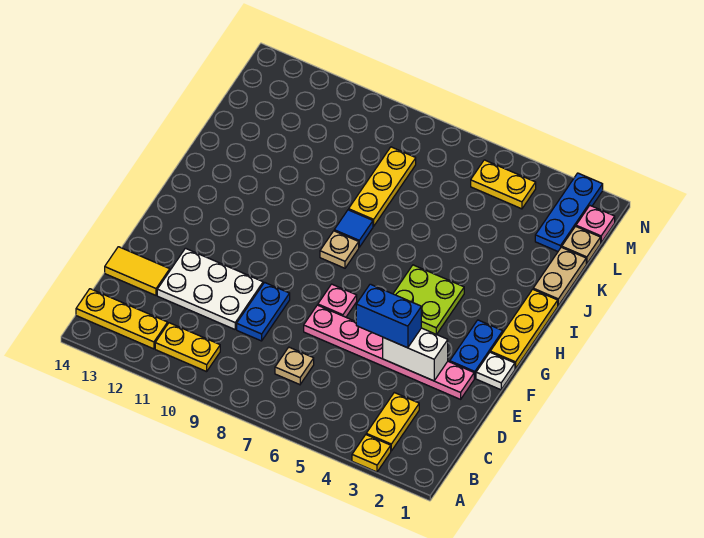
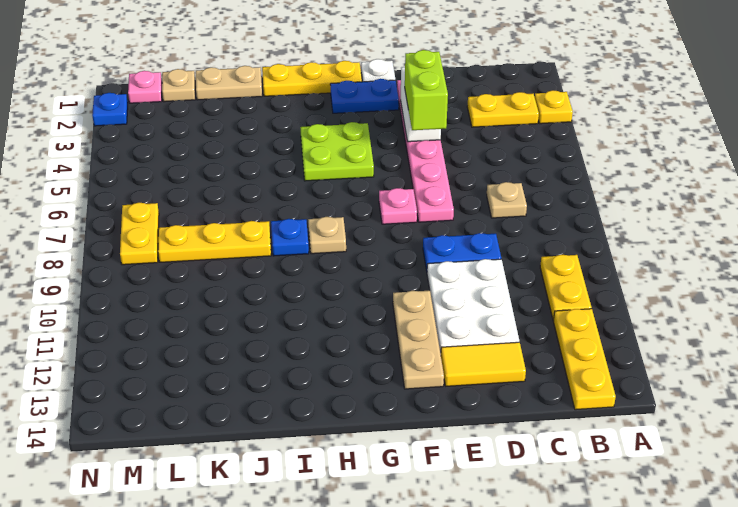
yellow tile D13:D14 level 1 -> yellow tile D13:E13 level 1
blue brick E4:E5 level 3 -> lime brick E4:E5 level 3
none -> tan plate F11:F13 level 1
blue tile I8 level 1 -> blue plate I8 level 1
blue plate L2:N2 level 1 -> blue plate N2 level 1
yellow plate M4:M5 level 1 -> yellow plate M7:M8 level 1

